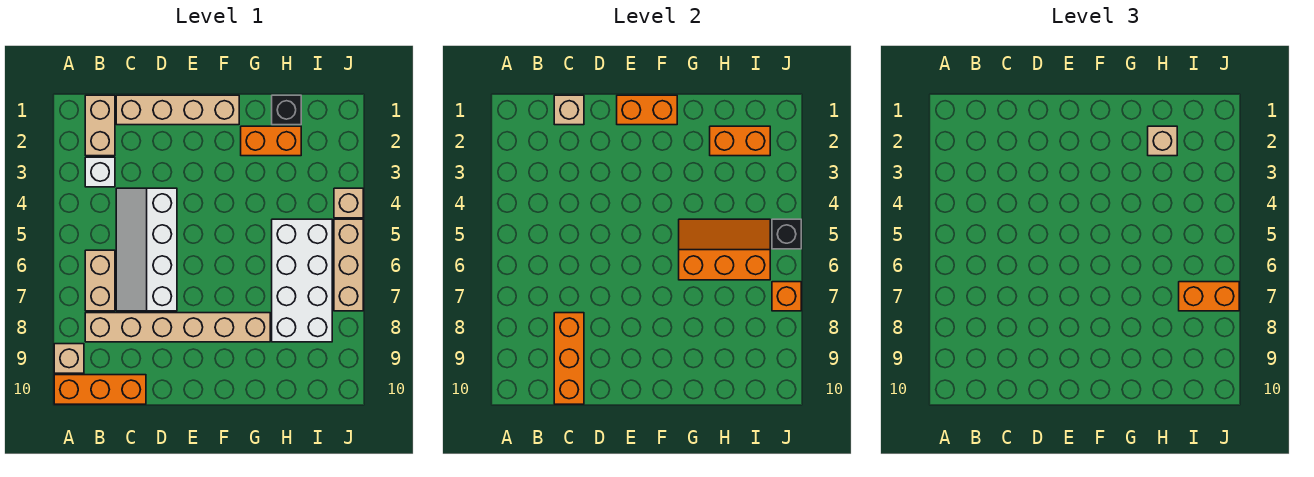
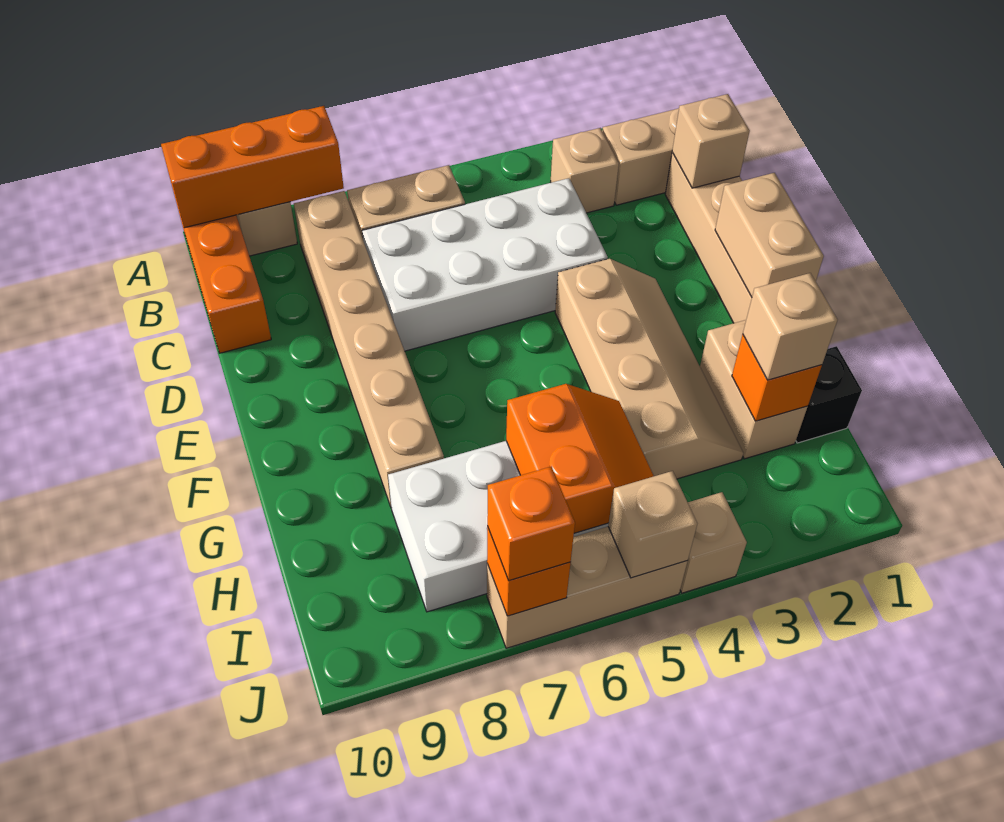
white brick B3 level 1 -> tan brick B3 level 1
white slope C4:D7 level 1 top D -> white brick C4:D7 level 1
orange brick C8:C10 level 2 -> orange brick A8:A10 level 2
orange brick E1:F1 level 2 -> tan brick E1:F1 level 2
none -> tan slope E3:H4 level 1 top 4
orange brick G2:H2 level 1 -> tan brick G2:H2 level 1
orange slope G5:I6 level 2 top 6 -> orange slope H5:I6 level 2 top 6
orange brick H2:I2 level 2 -> orange brick H2 level 2
orange brick I7:J7 level 3 -> orange brick J7 level 3
black brick J5 level 2 -> tan brick J5 level 2

